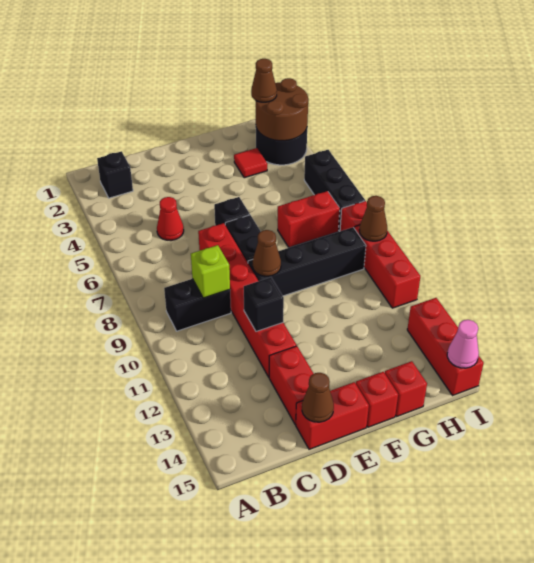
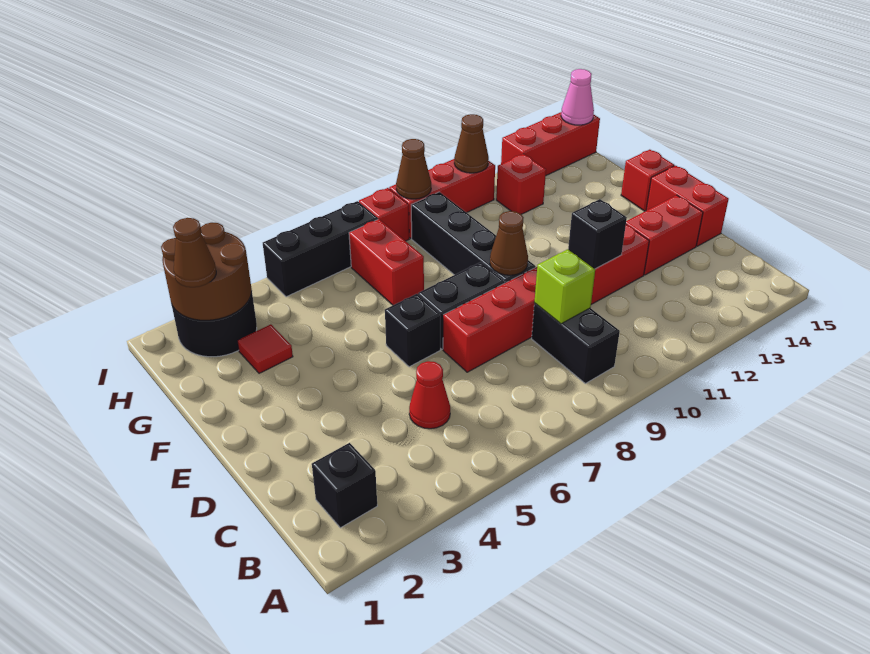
brown cone D15 level 2 -> brown cone I11 level 2
red brick G15 level 1 -> red brick H12 level 1

